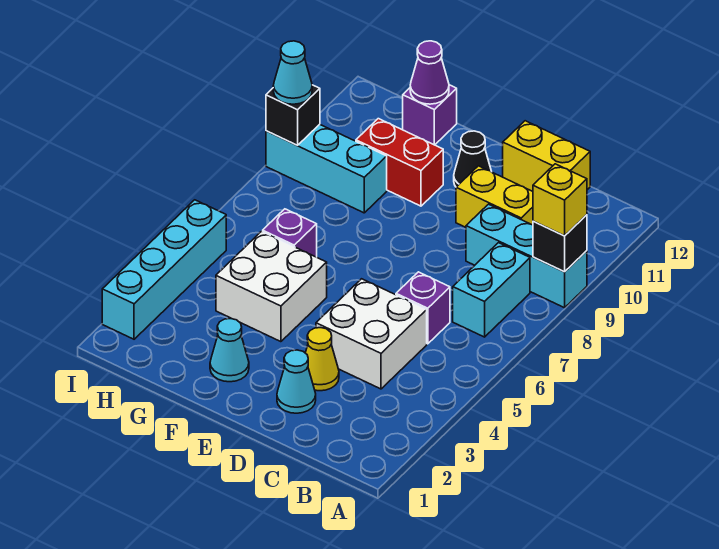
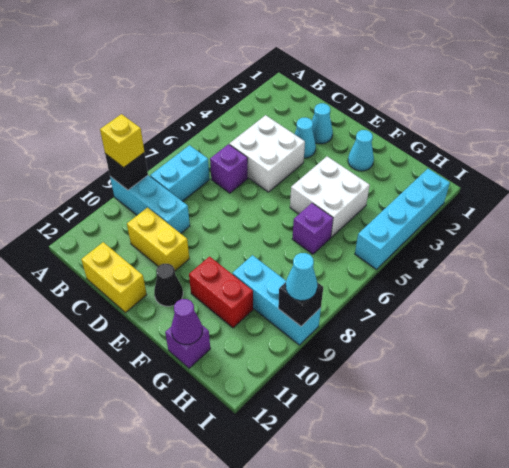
yellow cone D3 level 1 -> cyan cone D3 level 1

